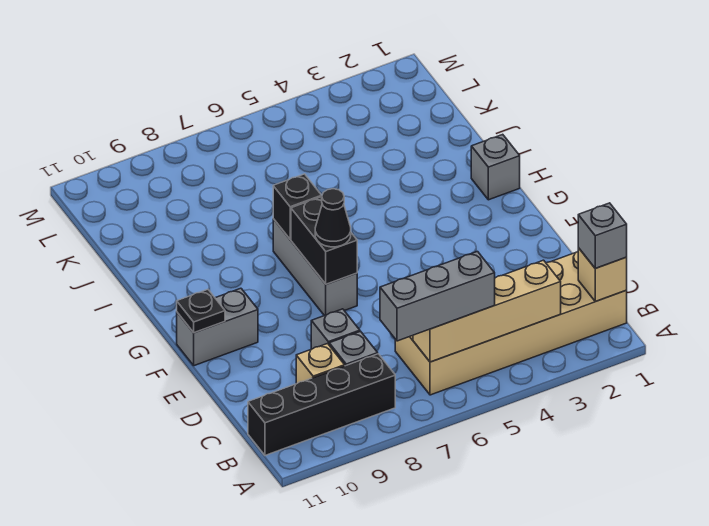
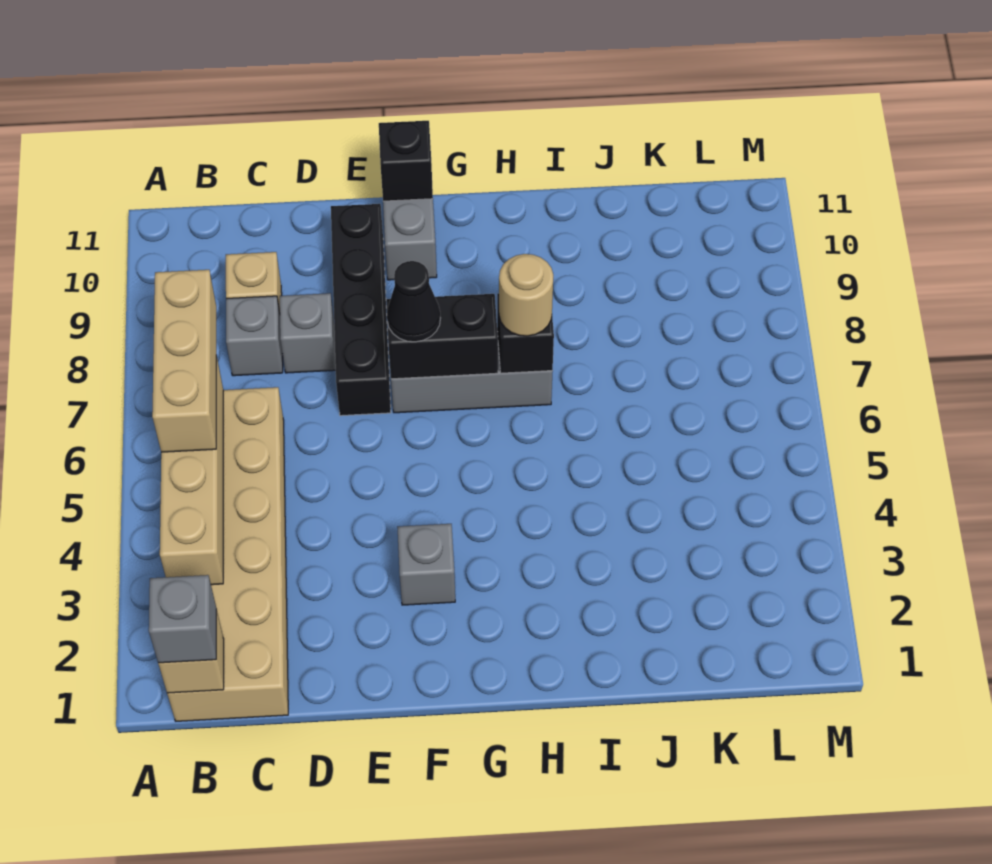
grey brick B5:B7 level 3 -> tan brick B5:B7 level 3
black brick B8:B11 level 1 -> black brick E7:E10 level 1
black plate F11 level 2 -> black brick F11 level 2
grey brick H1 level 1 -> grey brick F3 level 1
none -> tan round brick H7 level 3

